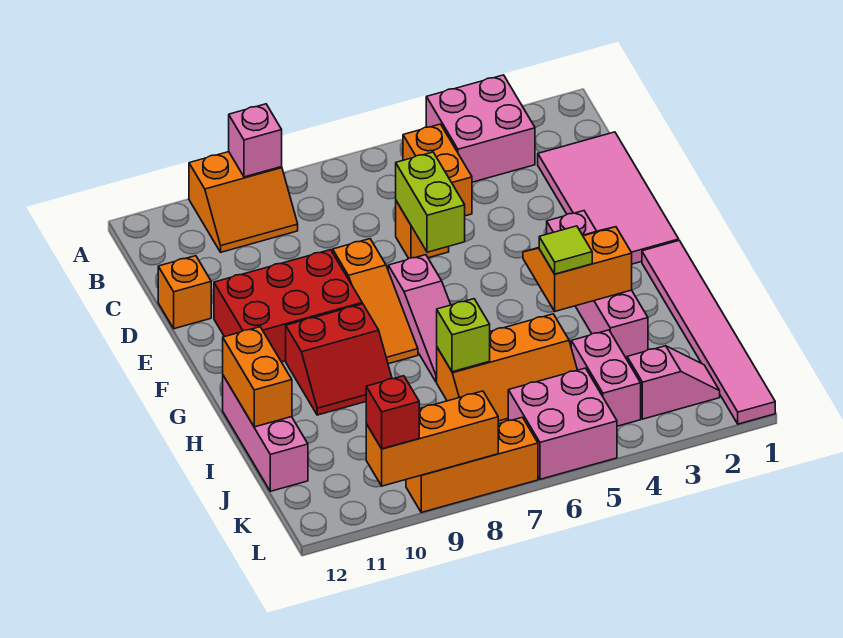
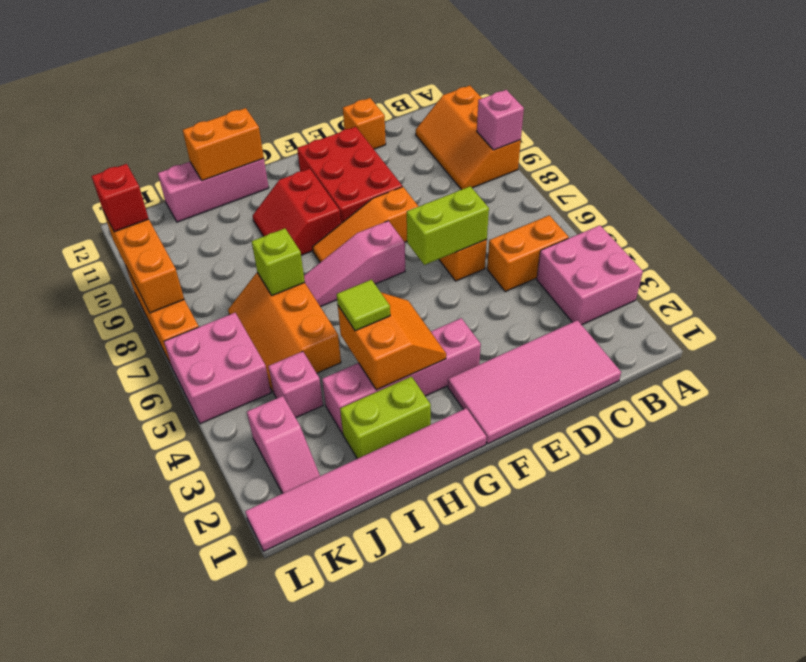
orange slope A9:B10 level 1 top A -> orange slope A9:B11 level 1 top A
none -> lime brick H2:I2 level 1
pink brick J4:K4 level 1 -> pink brick J4 level 1

